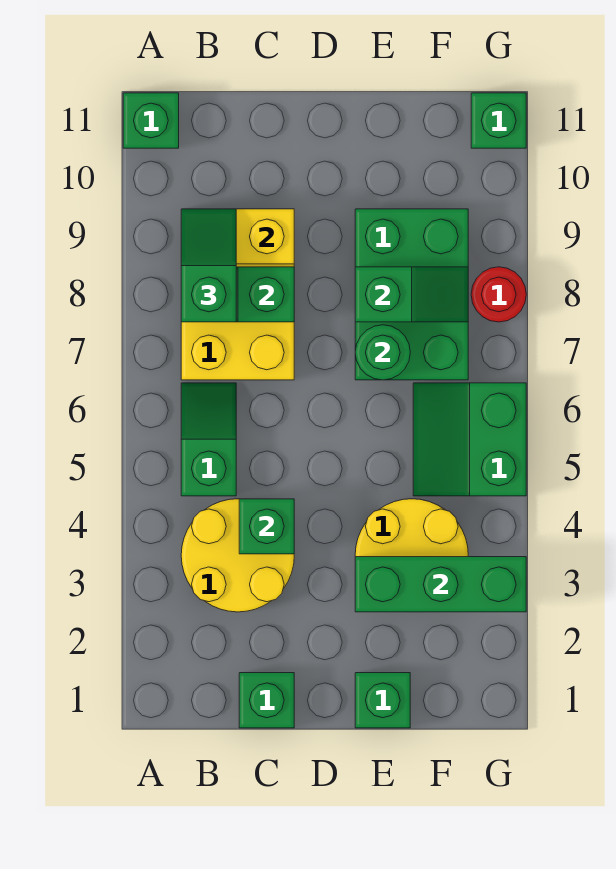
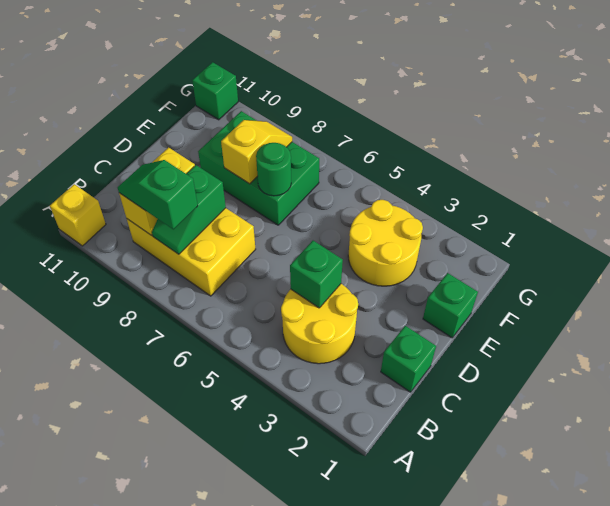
green brick A11 level 1 -> yellow brick A11 level 1
green slope B5:B6 level 1 top 5 -> none
green brick E3:G3 level 2 -> none
green slope E8:F8 level 2 top E -> yellow slope E8:F8 level 2 top E
green slope F5:G6 level 1 top G -> none
red round brick G8 level 1 -> none

